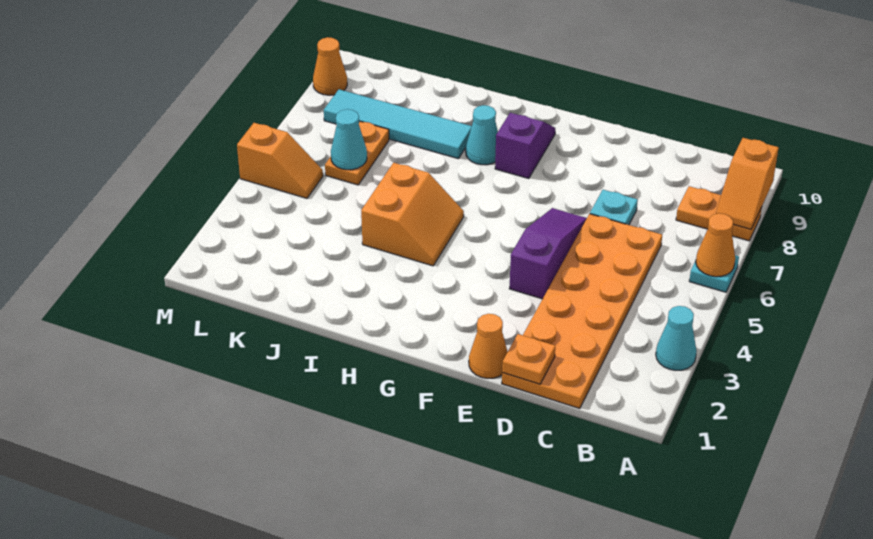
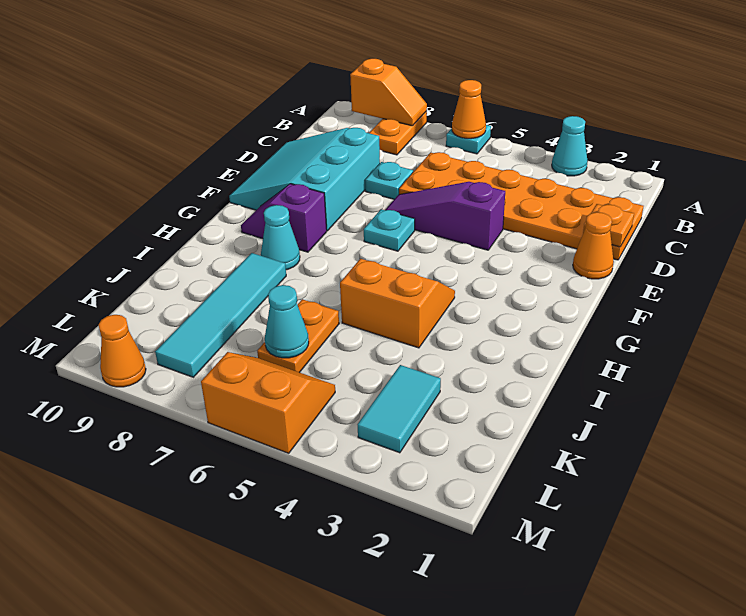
none -> cyan slope D8:F10 level 1 top 8
none -> cyan plate F6 level 1
none -> cyan tile K3:L3 level 1
orange plate K6:K7 level 1 -> orange plate J6:K6 level 1
orange slope L5:M5 level 1 top M -> orange slope L5:M6 level 1 top M

